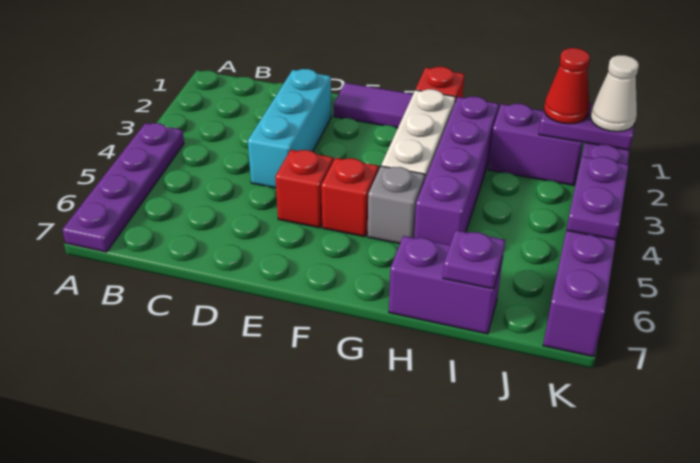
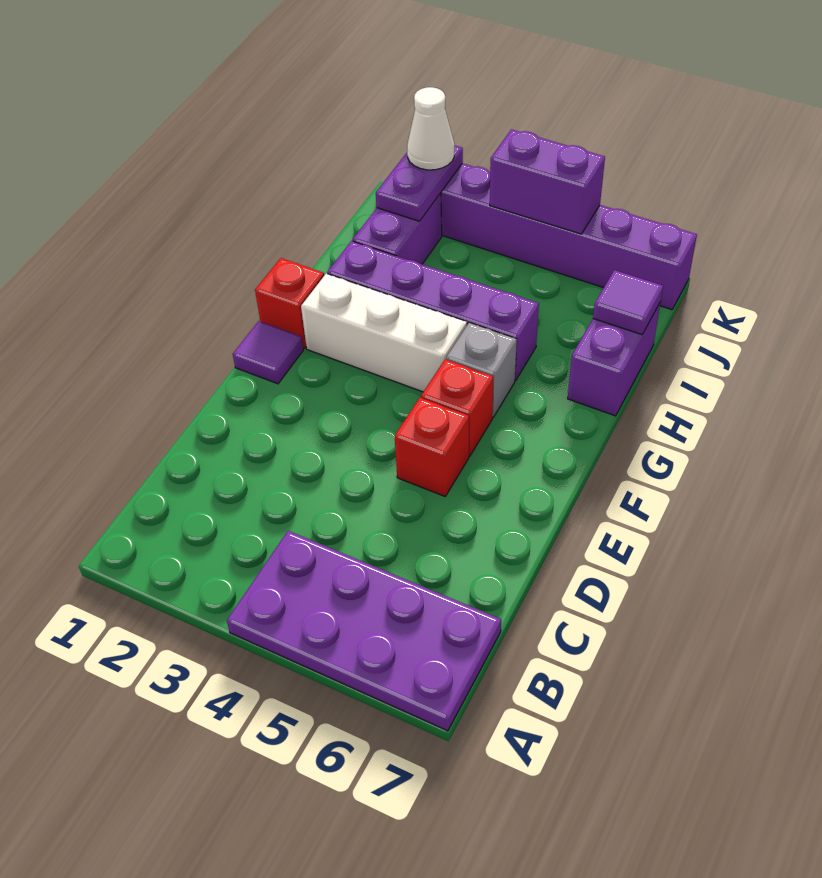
purple plate A4:A7 level 1 -> purple plate A4:B7 level 1
cyan brick D2:D4 level 1 -> none
purple tile E1:F1 level 1 -> purple tile F1 level 1
purple plate I7 level 2 -> purple tile I7 level 2
red cone J2 level 3 -> none
purple plate K4:K5 level 2 -> purple brick K4:K5 level 2

